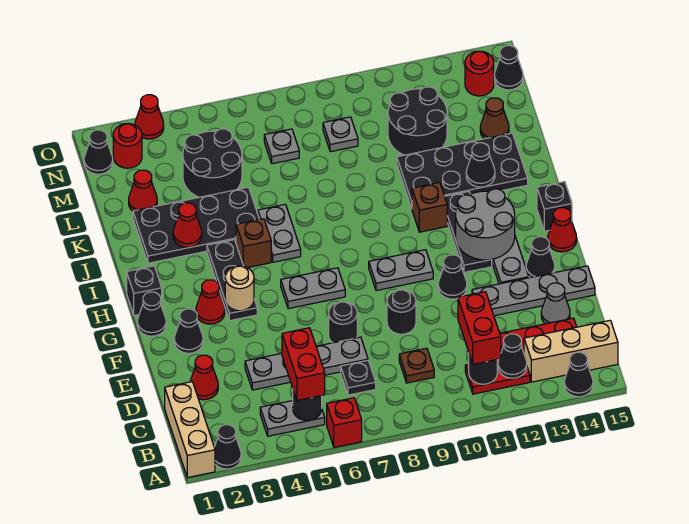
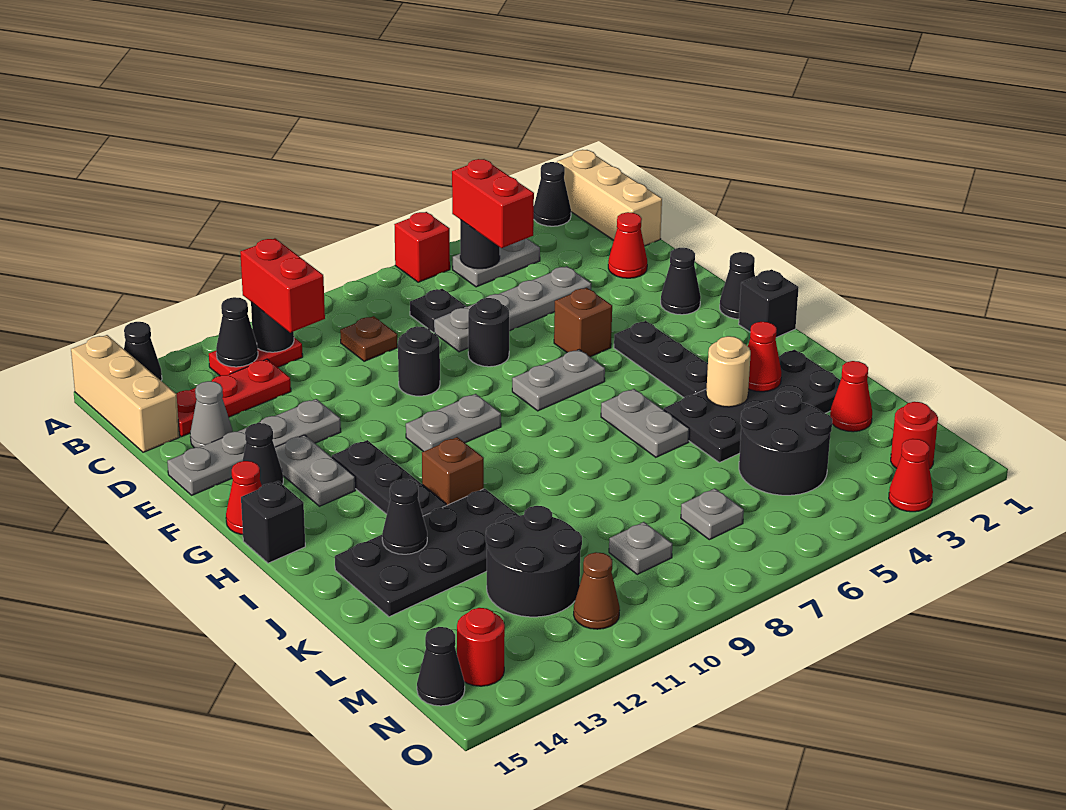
tan brick B13:B15 level 1 -> tan brick A15:C15 level 1
black cone F11 level 1 -> none
red cone G3 level 1 -> none
tan round brick G4 level 2 -> tan round brick J4 level 2
grey round brick G12:H13 level 2 -> none
brown brick I5 level 1 -> brown brick F5 level 1
brown cone L14 level 1 -> brown cone N11 level 1
black cone N1 level 1 -> none

